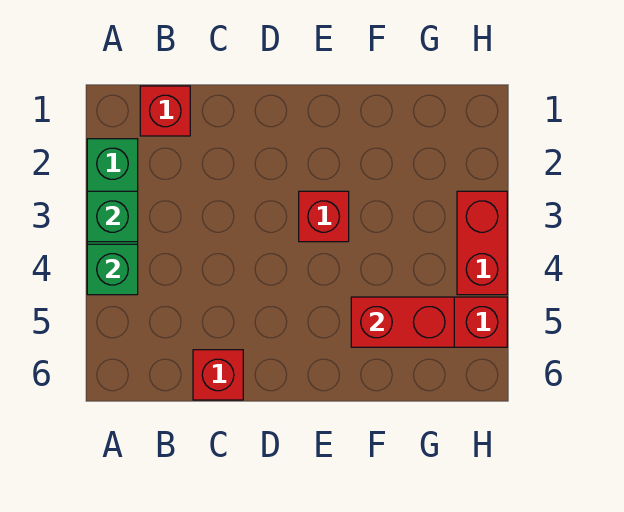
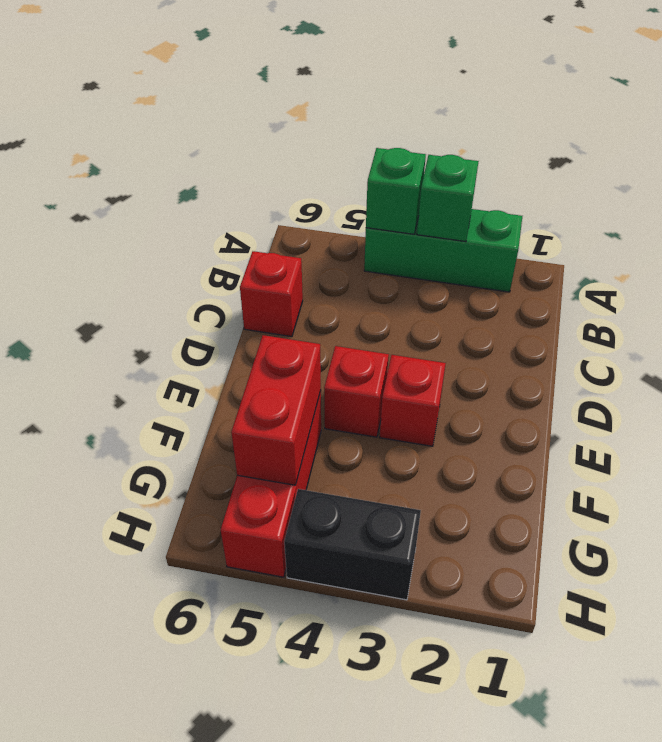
red brick B1 level 1 -> red brick E4 level 1
red brick H3:H4 level 1 -> black brick H3:H4 level 1

